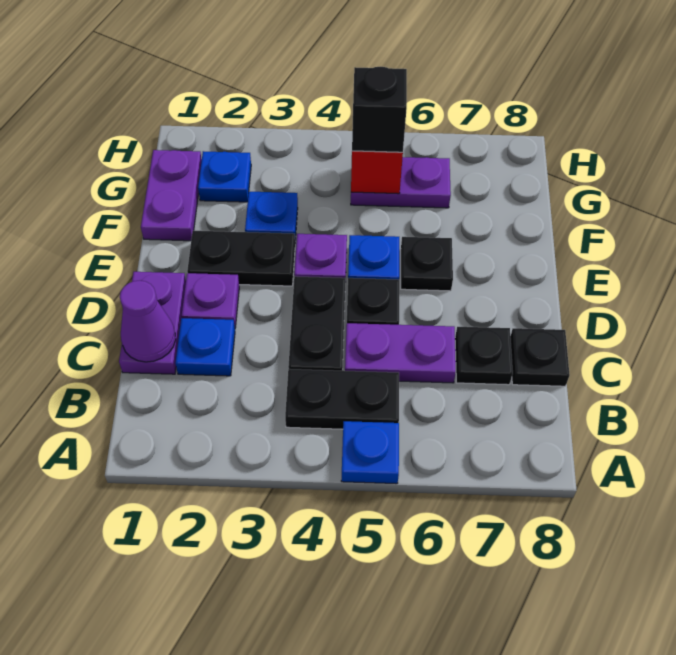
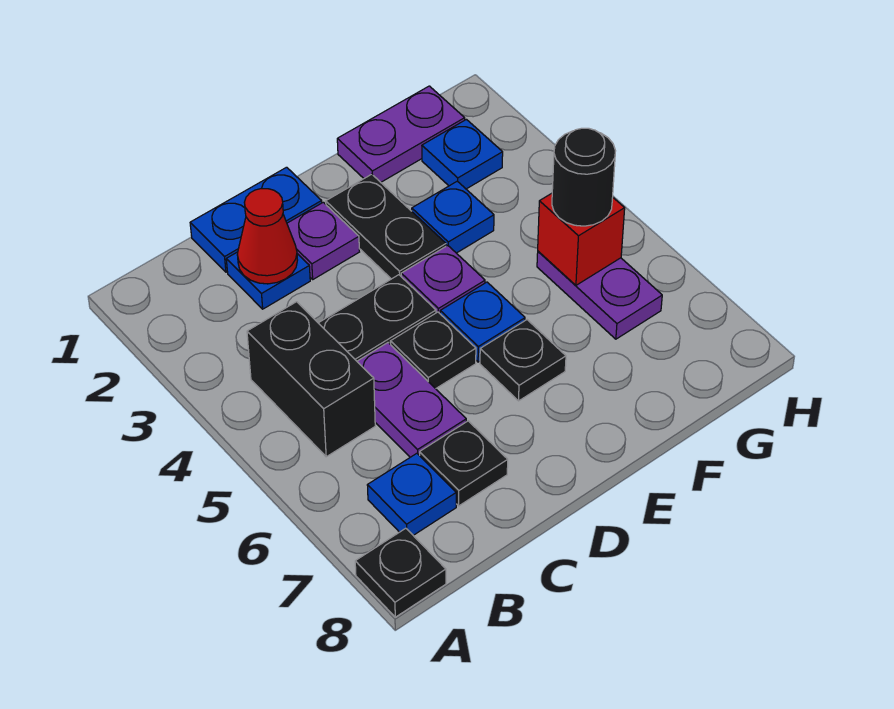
blue plate A5 level 1 -> blue plate B7 level 1
black plate B4:B5 level 1 -> black brick B4:B5 level 1
purple plate C1:D1 level 1 -> blue plate C1:D1 level 1
purple cone C1 level 2 -> none
none -> red cone C2 level 2
black plate C8 level 1 -> black plate A8 level 1
black brick G5 level 3 -> black round brick G5 level 3

